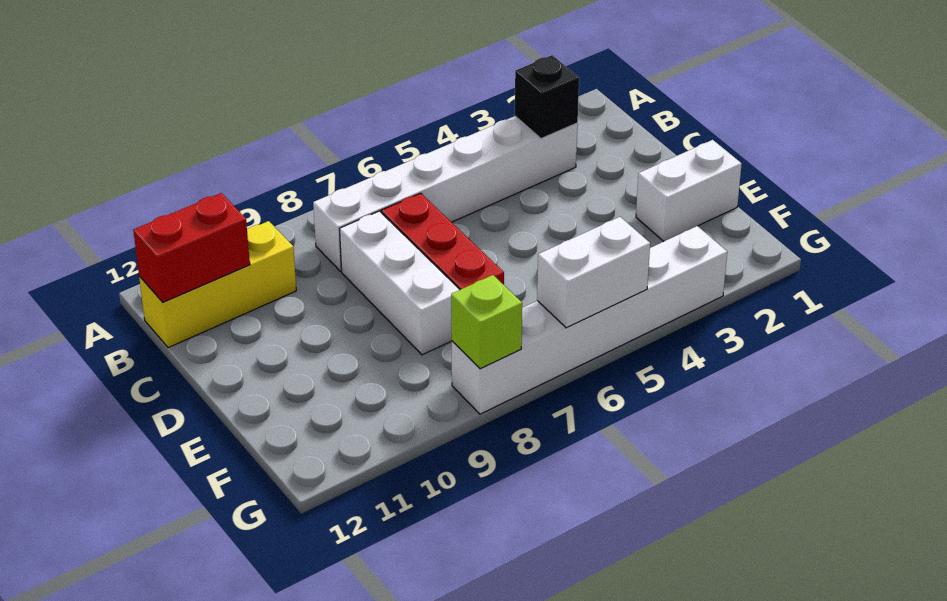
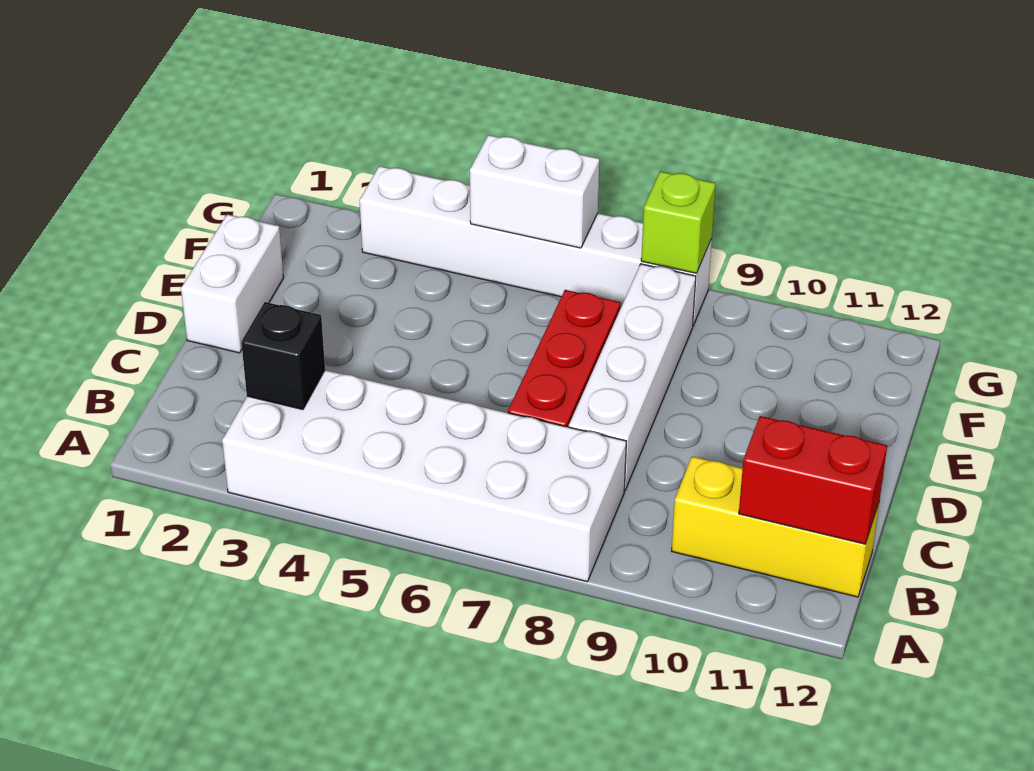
white brick B3:B8 level 1 -> white brick A3:B8 level 1
white brick C8:E8 level 1 -> white brick C8:F8 level 1
white brick E1:E2 level 1 -> white brick D1:E1 level 1

